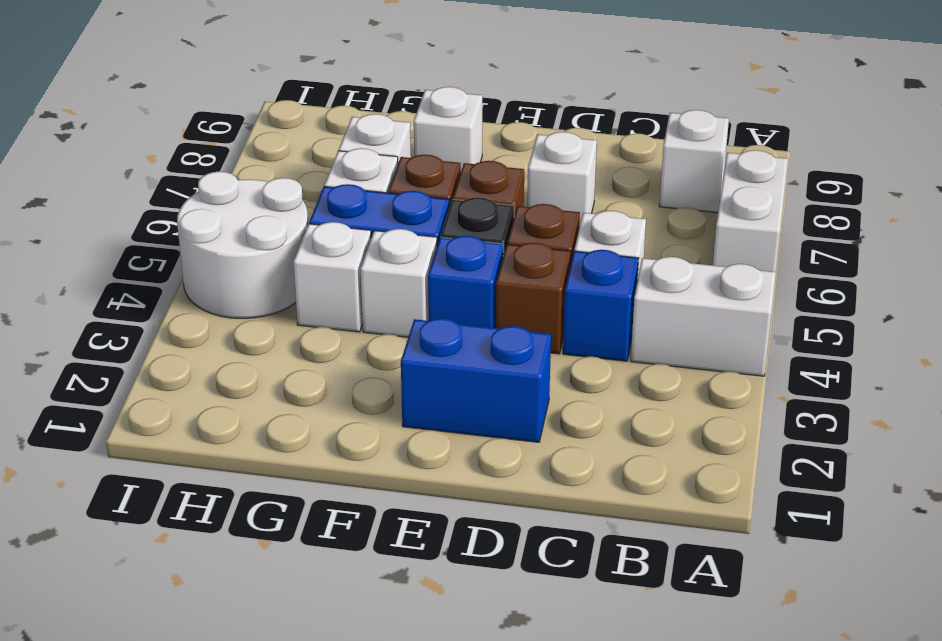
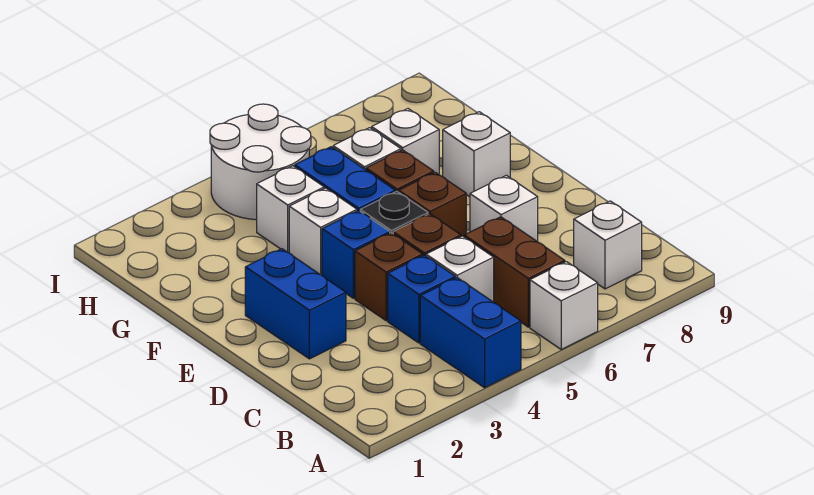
white brick A4:B4 level 1 -> blue brick A4:B4 level 1
white brick A6:A7 level 1 -> white brick A6 level 1
none -> brown brick B6:C6 level 1

